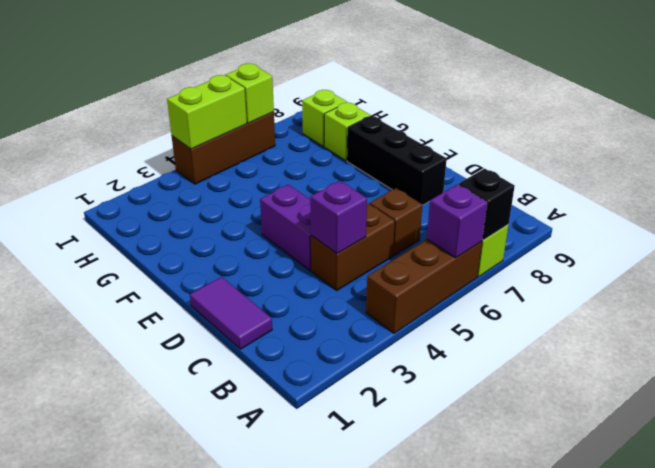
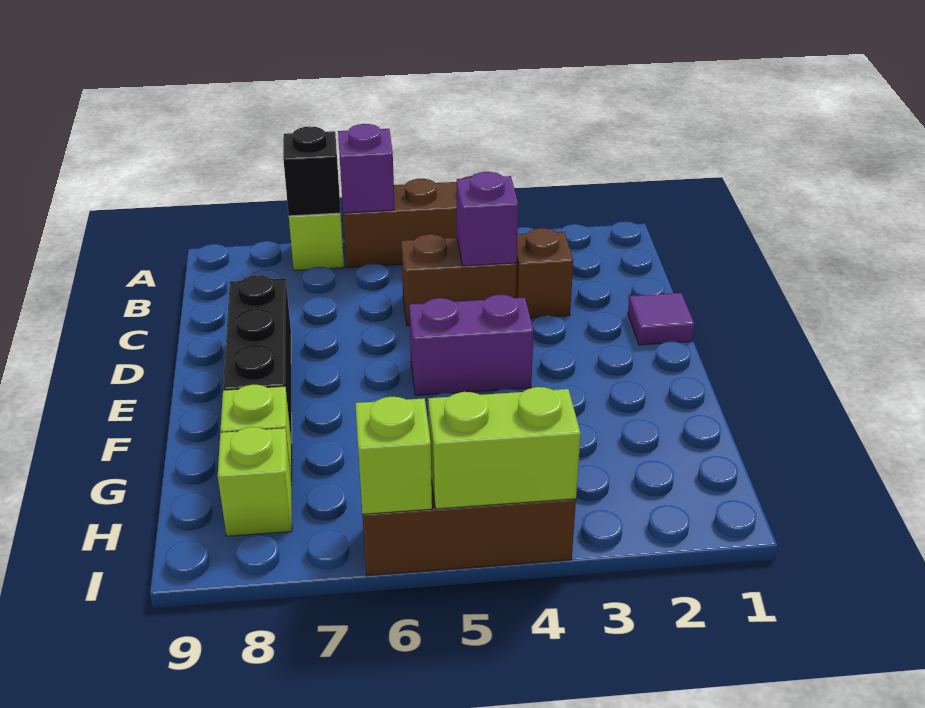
purple tile C1:D1 level 1 -> purple tile D1 level 1
brown brick C6 level 1 -> brown brick C3 level 1
purple brick D4:E4 level 1 -> purple brick E4:E5 level 1

